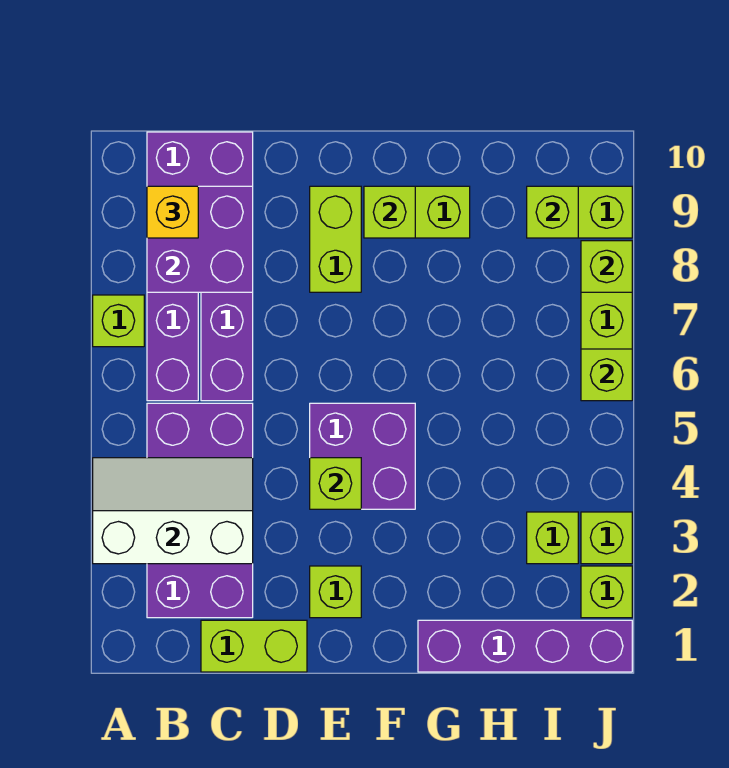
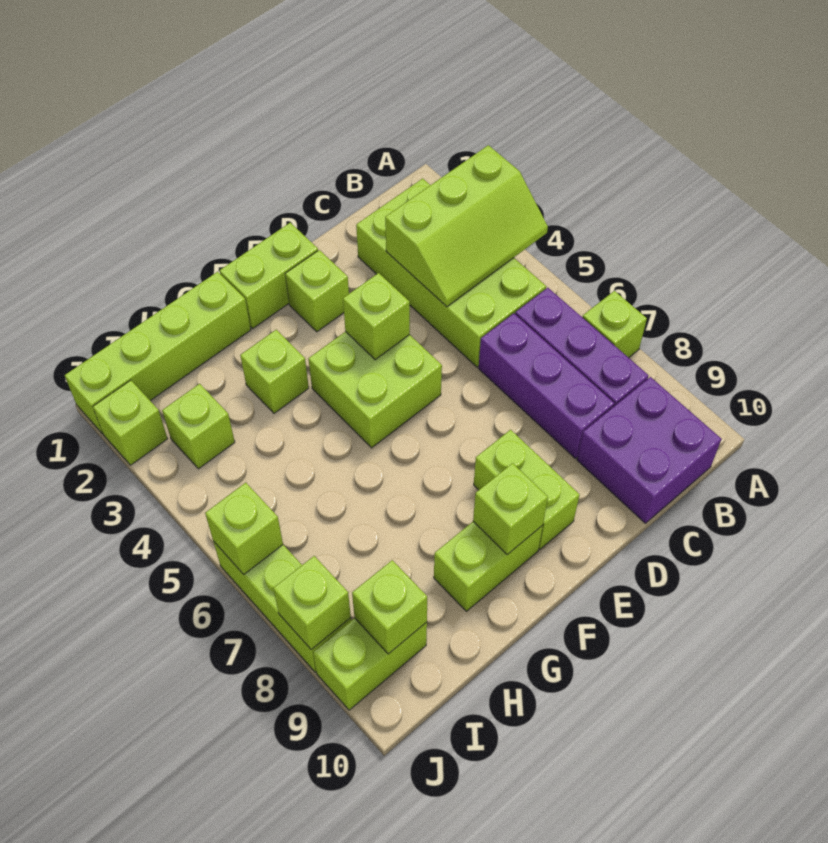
white slope A3:C4 level 2 top 3 -> lime slope A3:C4 level 2 top 3
purple brick B2:C5 level 1 -> lime brick B2:C5 level 1
purple brick B8:C9 level 2 -> none
yellow brick B9 level 3 -> none
lime brick C1:D1 level 1 -> lime brick E1:F1 level 1
purple brick E4:F5 level 1 -> lime brick E4:F5 level 1
purple brick G1:J1 level 1 -> lime brick G1:J1 level 1
lime brick J3 level 1 -> lime brick G3 level 1

